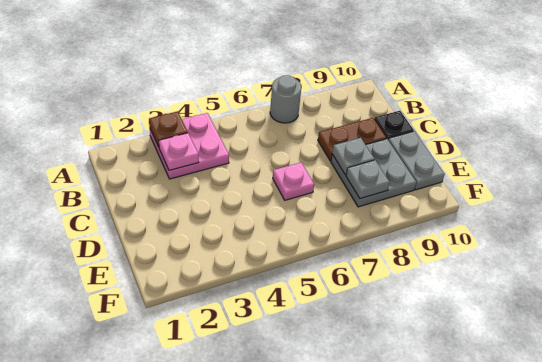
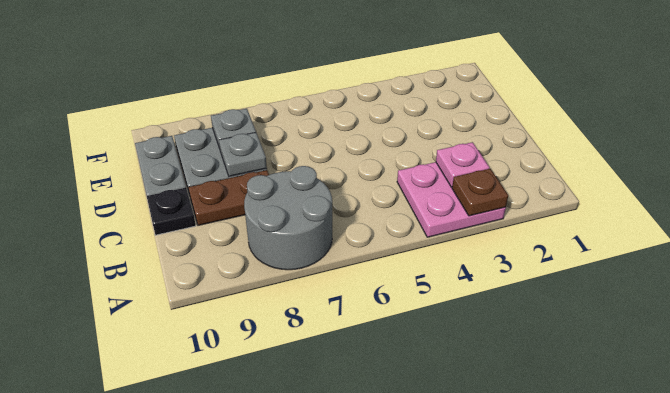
grey round brick A7 level 1 -> grey round brick A7:B8 level 1
pink plate D6 level 1 -> none

